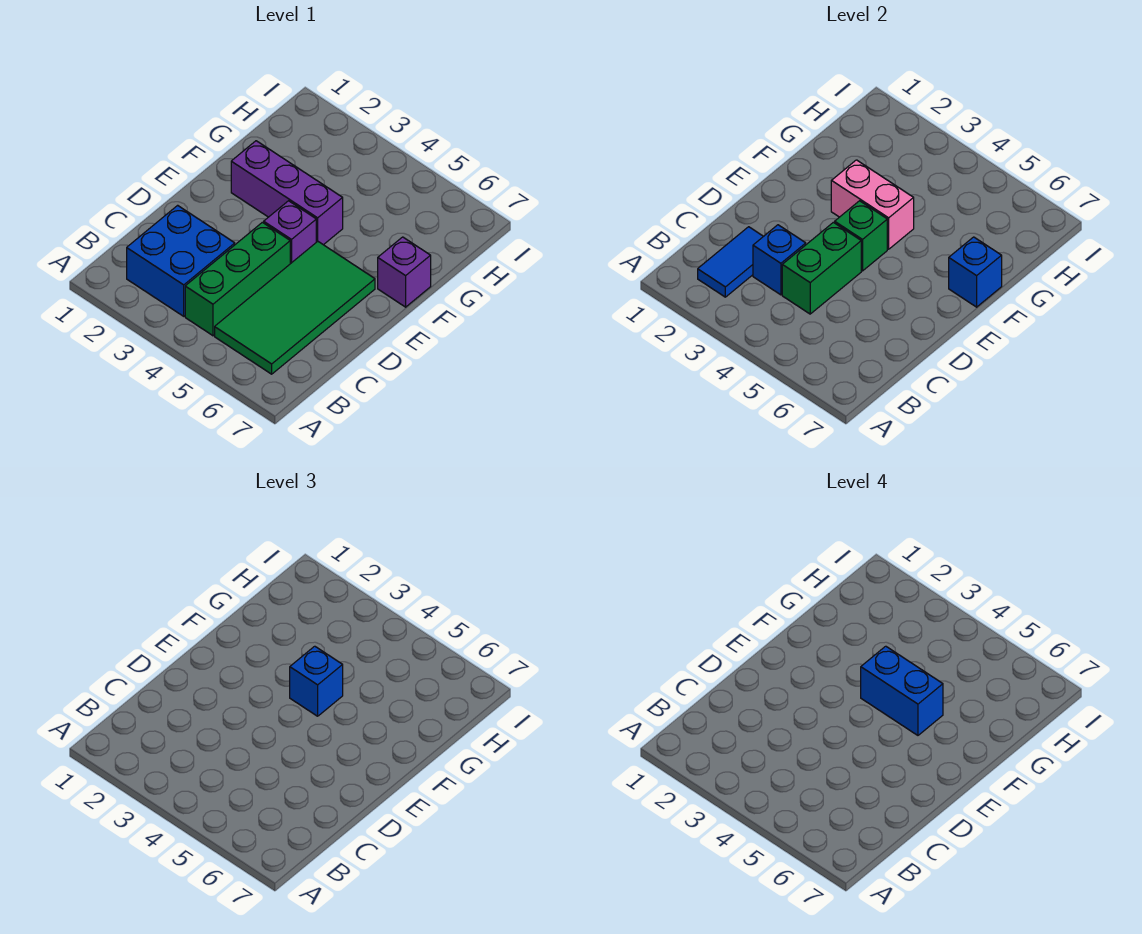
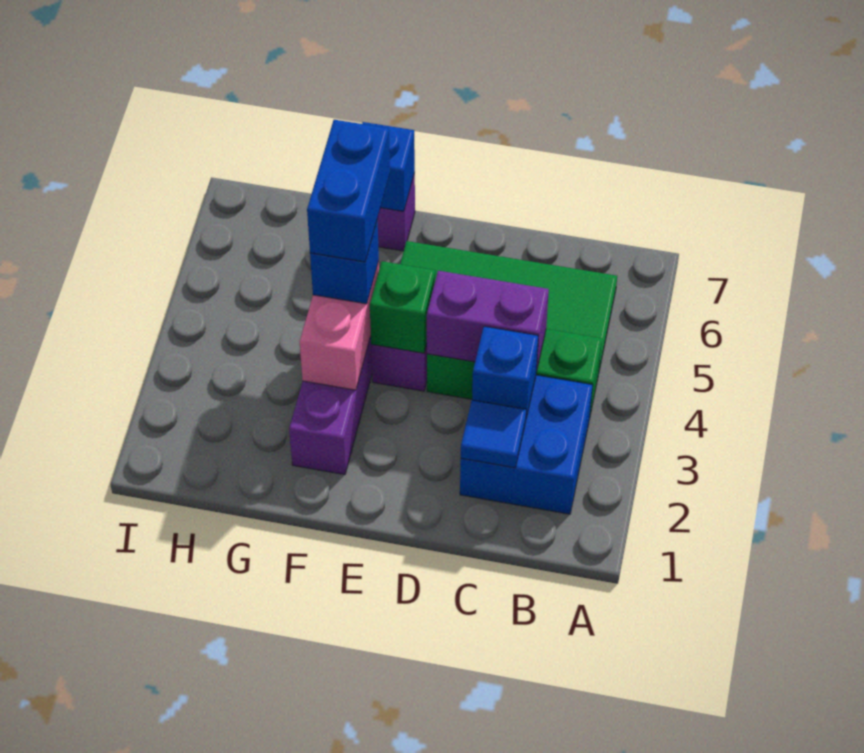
blue tile B2:C2 level 2 -> blue tile C2 level 2
green brick C4:D4 level 2 -> purple brick C4:D4 level 2

